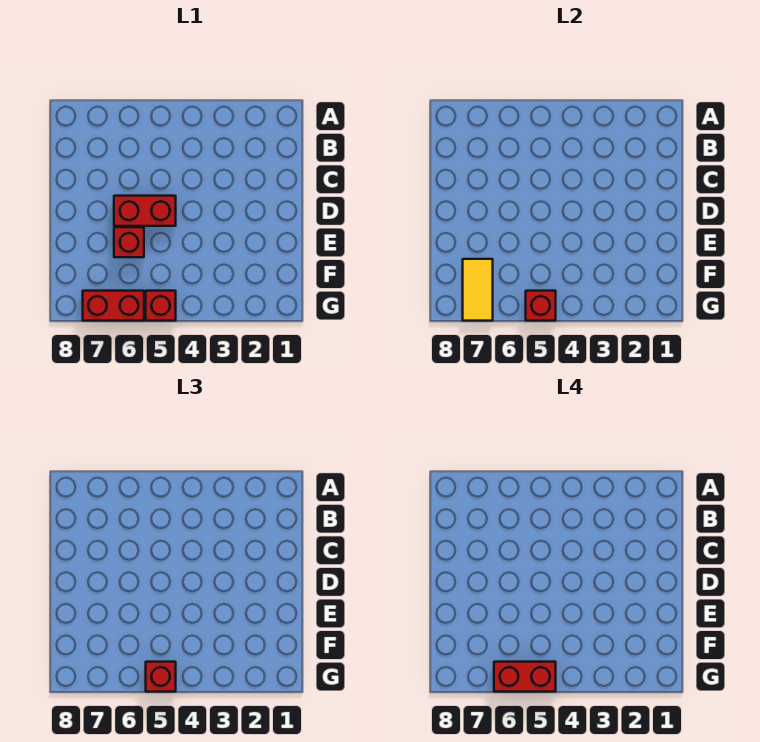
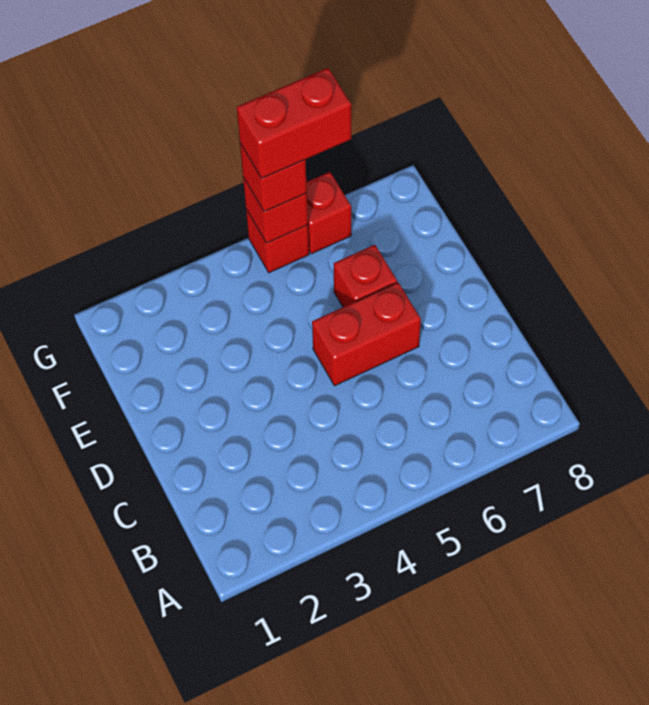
yellow tile F7:G7 level 2 -> none
red brick G6:G7 level 1 -> red brick G6 level 1

